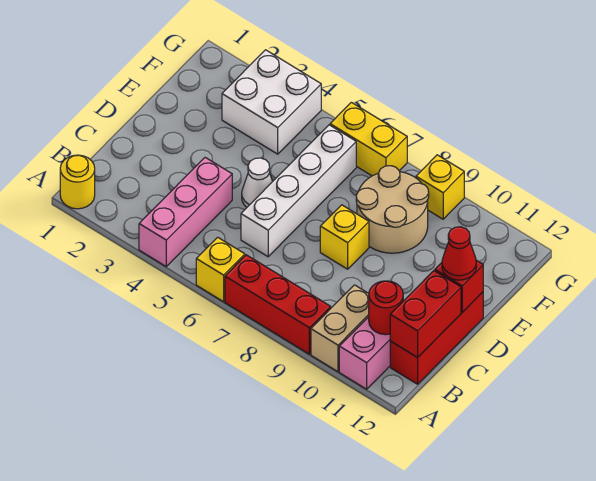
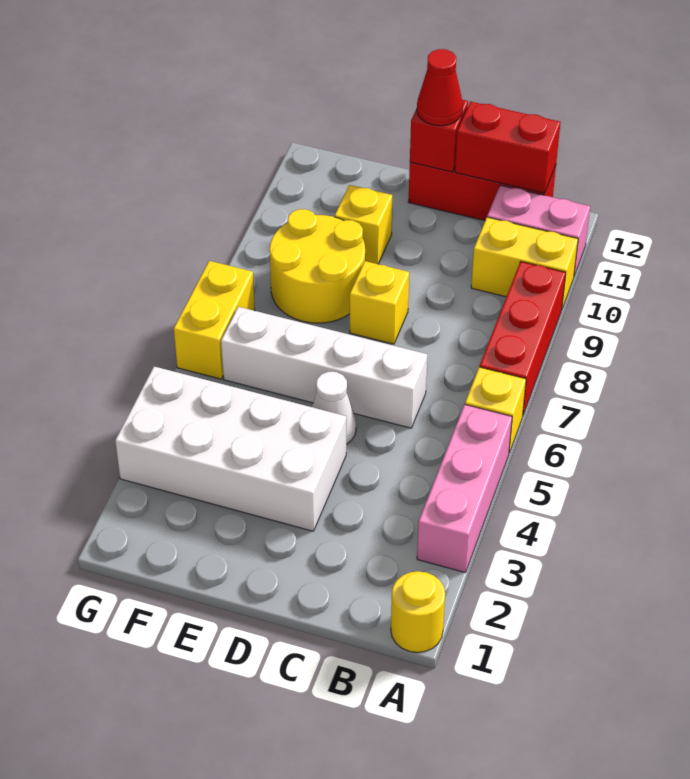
pink brick A4:C4 level 1 -> pink brick A3:A5 level 1
tan brick A10:B10 level 1 -> yellow brick A10:B10 level 1
red round brick B11 level 2 -> none
tan round brick E8:F9 level 1 -> yellow round brick E8:F9 level 1
white brick F3:G4 level 1 -> white brick D3:G4 level 1
yellow brick G9 level 1 -> yellow brick E10 level 1

